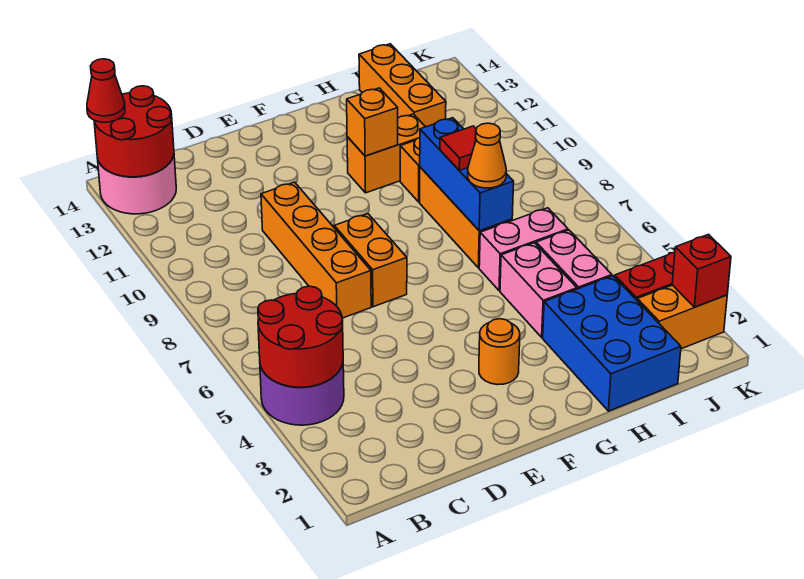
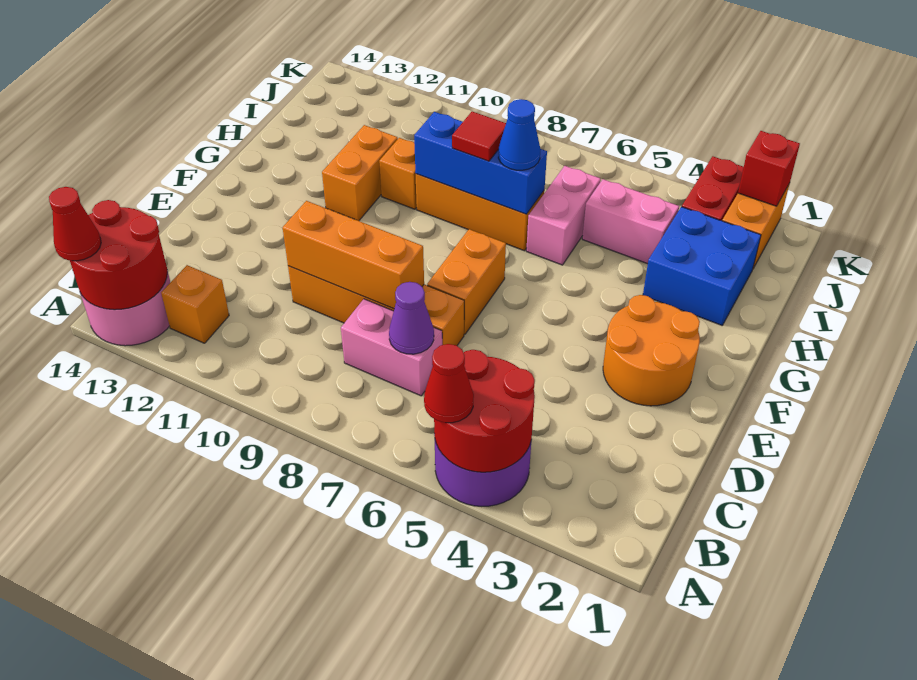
none -> red cone A5 level 3
none -> purple cone C7 level 2
orange brick E7:E8 level 1 -> orange brick E7:F7 level 1
orange round brick F3 level 1 -> orange round brick E2:F3 level 1
orange brick G11 level 2 -> orange brick B12 level 1
blue brick H1:I3 level 1 -> blue brick H2:I3 level 1
pink brick H4:H5 level 1 -> pink brick C7:C8 level 1
orange cone H7 level 3 -> blue cone H7 level 3
orange brick I12:I14 level 1 -> orange brick D8:D10 level 2

